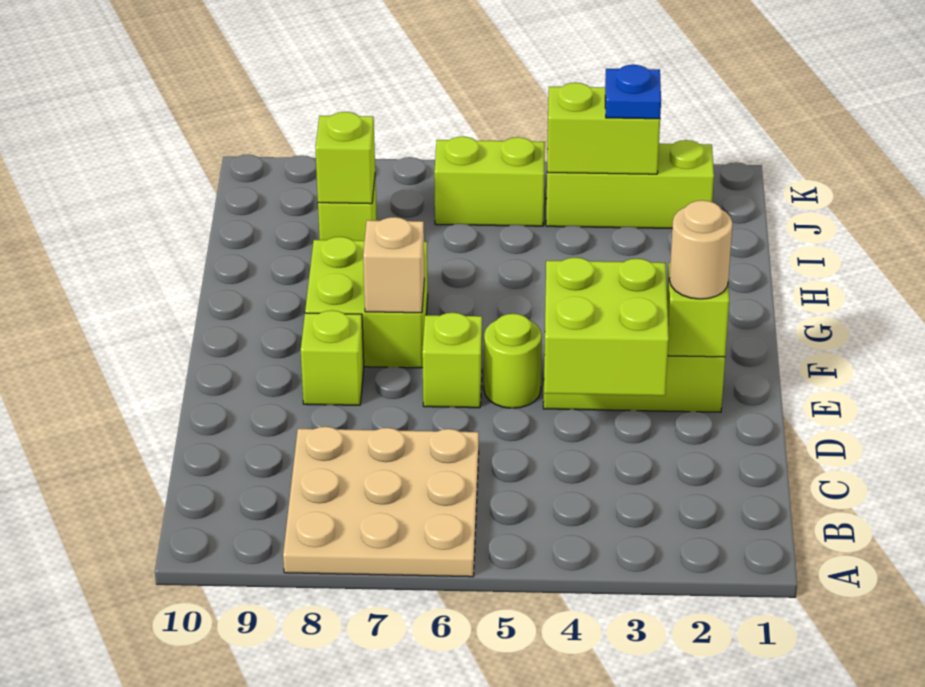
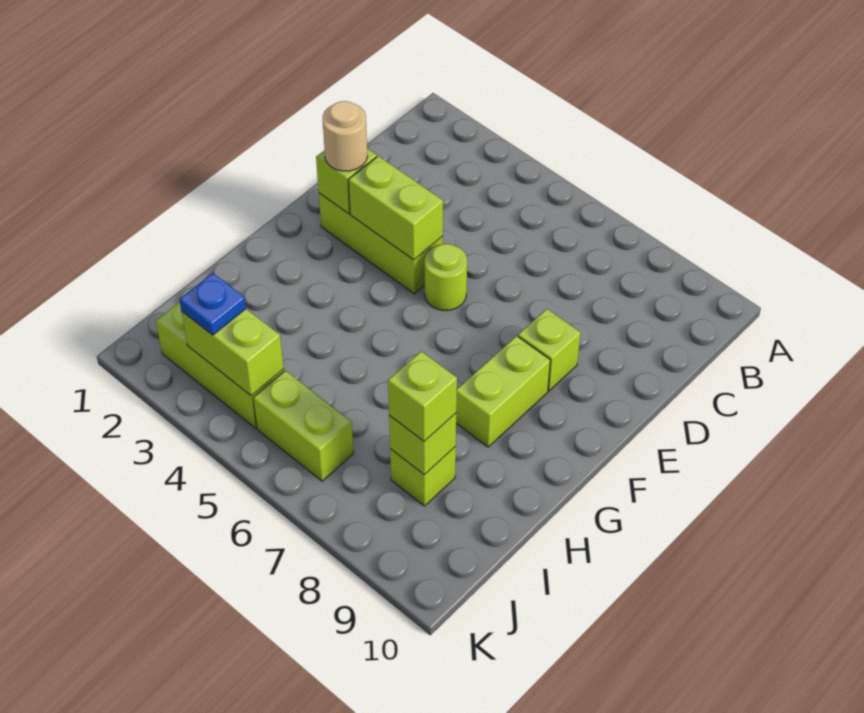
tan plate A6:C8 level 1 -> none
lime brick D3:E4 level 2 -> lime brick E3:E4 level 2
lime brick E6 level 1 -> lime brick I8 level 3
lime brick F7:G8 level 1 -> lime brick F8:G8 level 1
tan brick F7 level 2 -> none

